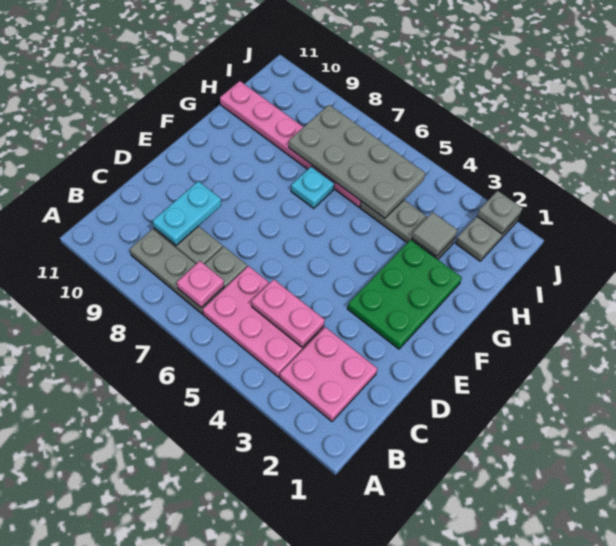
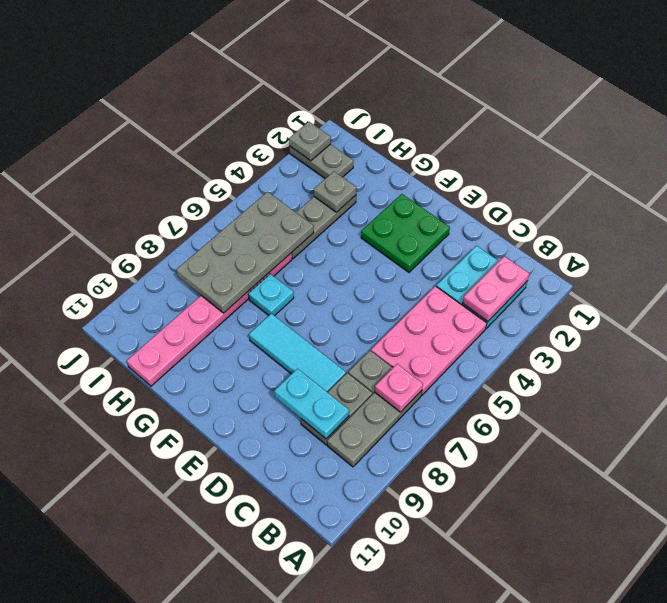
pink plate B2:C3 level 1 -> cyan plate B2:C3 level 1
pink plate C4:C5 level 2 -> pink plate B2:B3 level 2
none -> cyan tile D8:F8 level 1
green plate E2:G3 level 1 -> green plate E2:F3 level 1
grey tile H3 level 2 -> grey plate H3 level 2

